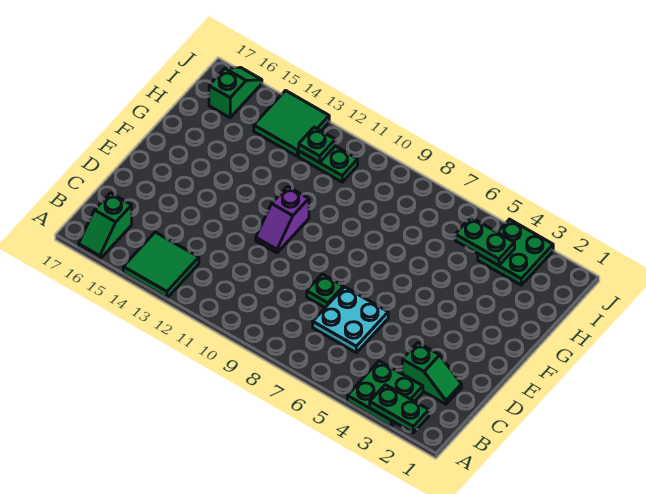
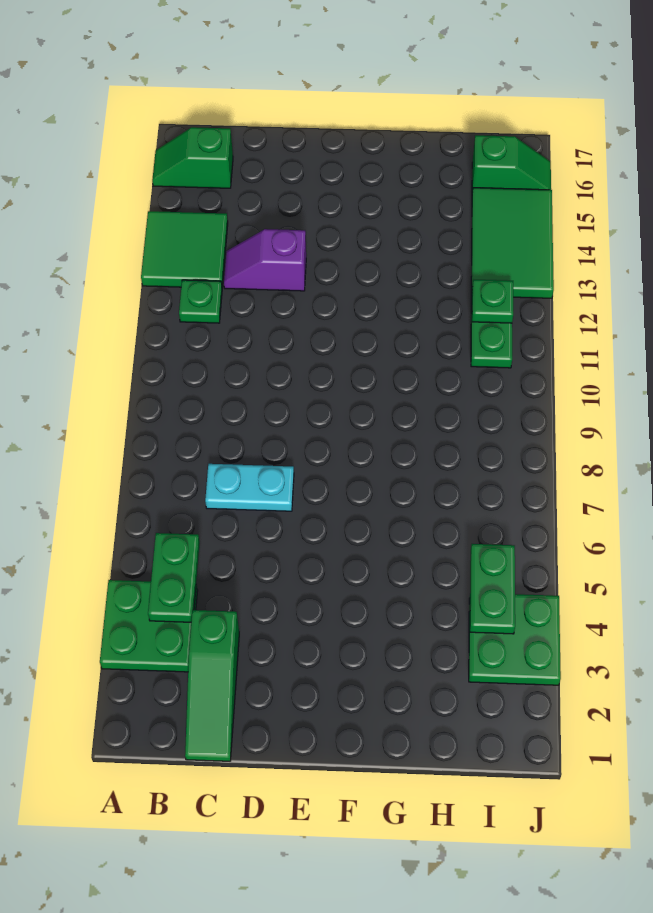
green plate A2:A3 level 2 -> green plate B4:B5 level 2
green slope C2:C3 level 1 top 3 -> green slope C1:C3 level 1 top 3
cyan plate C6:D7 level 1 -> cyan plate C7:D7 level 1
green plate D8 level 1 -> green plate B12 level 1
purple slope E11:F11 level 1 top F -> purple slope C13:D13 level 1 top D
green tile I13:J14 level 1 -> green tile I13:J15 level 1

